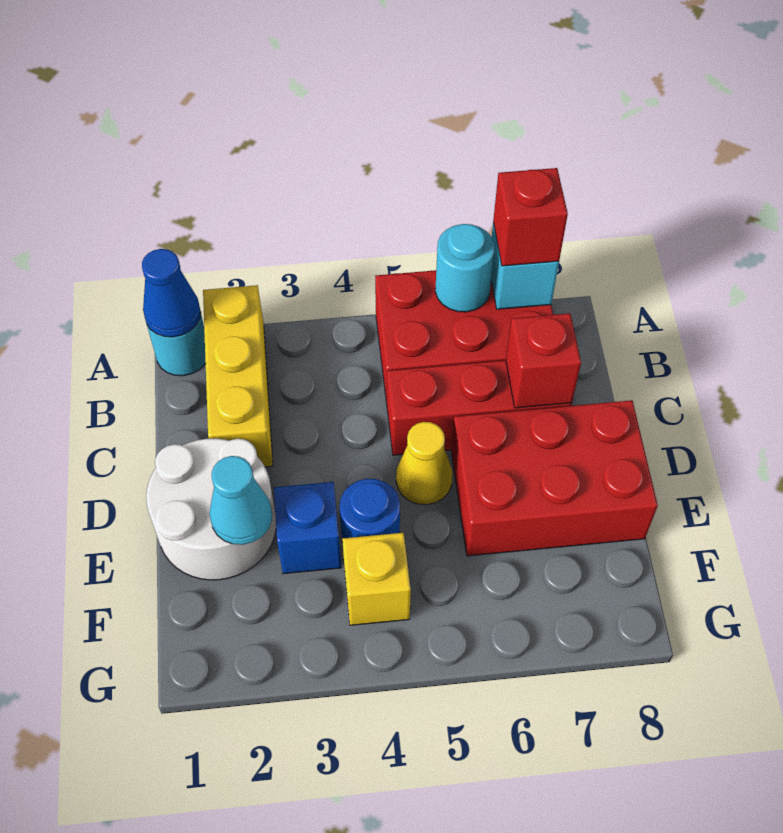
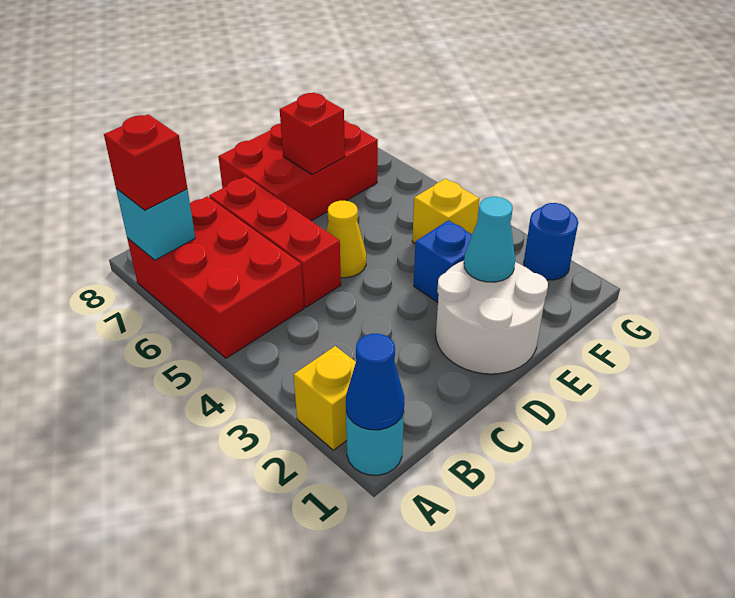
yellow brick A2:C2 level 1 -> yellow brick A2 level 1
cyan round brick A6 level 2 -> none
red brick C7 level 2 -> red brick E7 level 2
red brick D6:E8 level 1 -> red brick D7:F8 level 1
blue round brick E4 level 1 -> blue round brick G2 level 1

